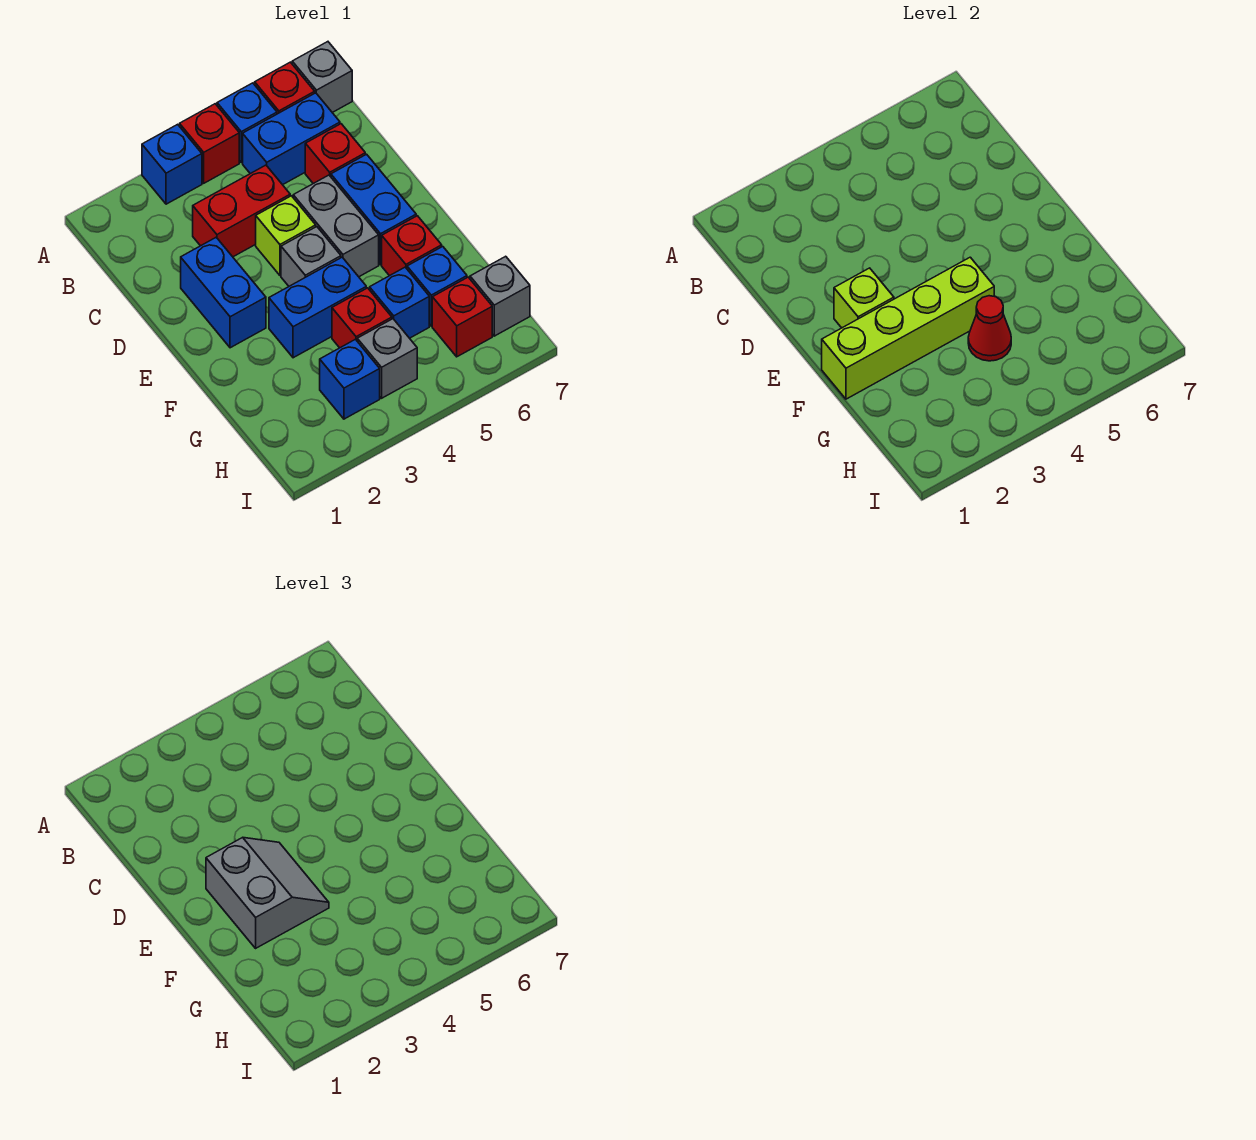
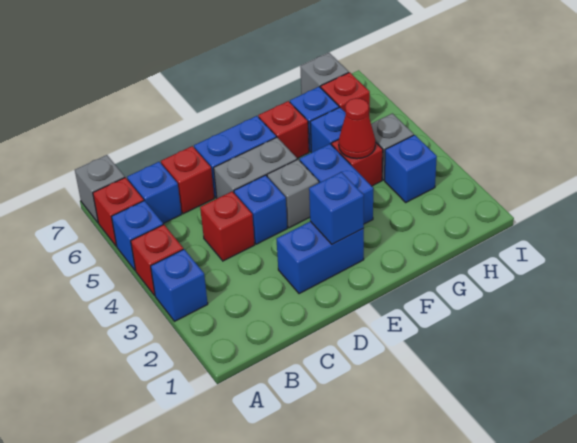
blue brick B5:B6 level 1 -> blue brick B6 level 1
red brick C3:C4 level 1 -> red brick C4 level 1
lime brick D4 level 1 -> blue brick D4 level 1
lime brick E2 level 2 -> blue brick E2 level 2
grey slope E2:F3 level 3 top 2 -> none
lime brick F1:F4 level 2 -> none

